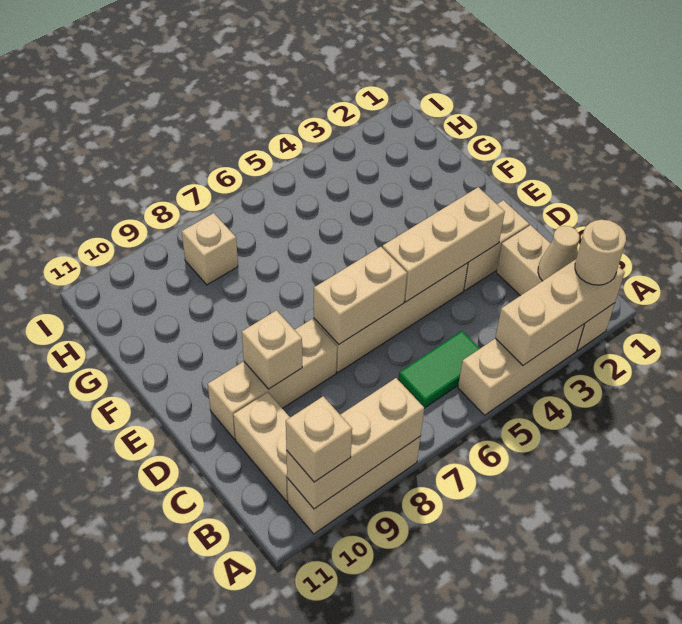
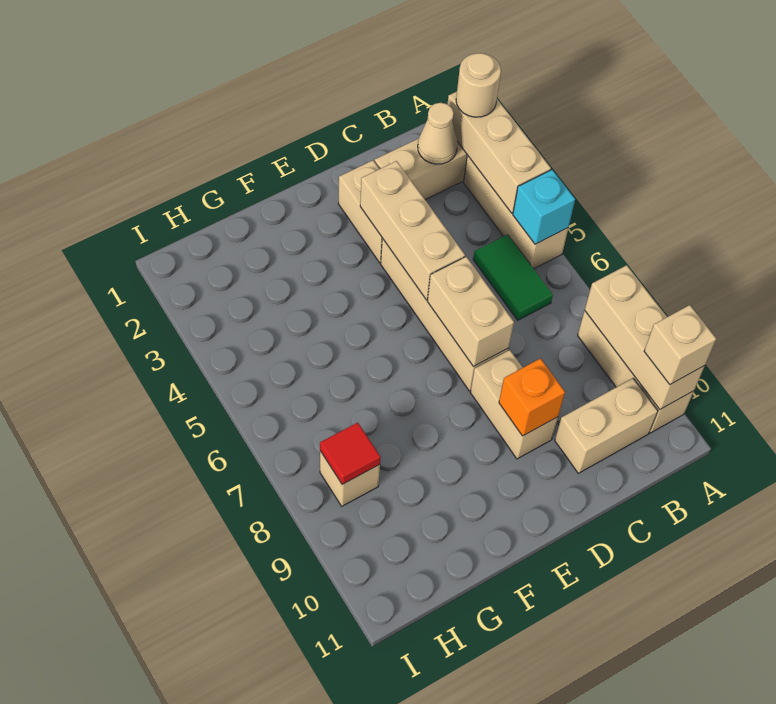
none -> cyan brick A5 level 2
tan brick D8:D10 level 1 -> tan brick D8:D9 level 1
tan brick D9 level 2 -> orange brick D9 level 2
none -> red tile H8 level 2

